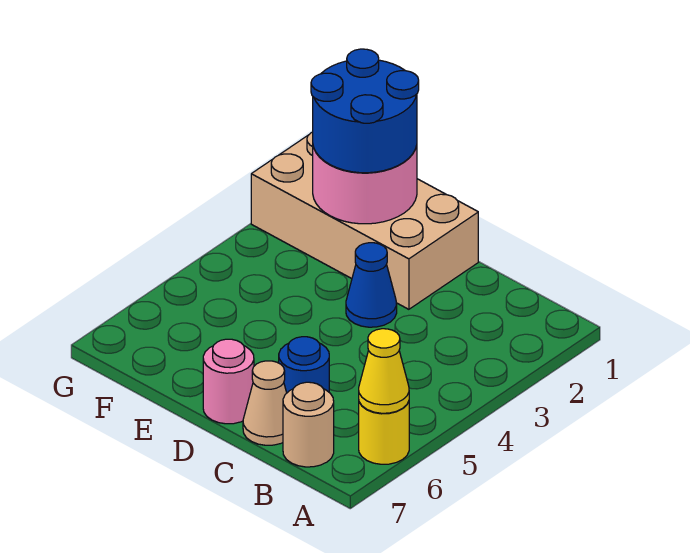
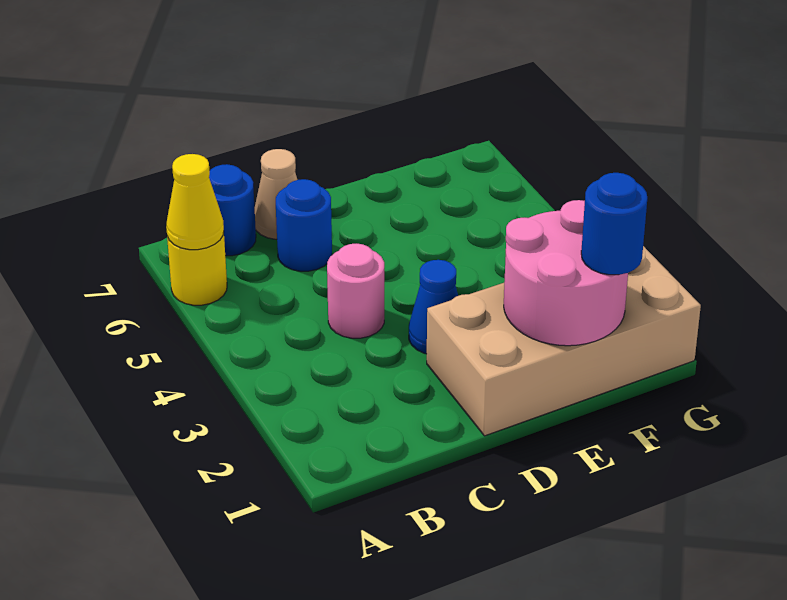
tan round brick B7 level 1 -> blue round brick B7 level 1
pink round brick D7 level 1 -> pink round brick C4 level 1
blue round brick E1:F2 level 3 -> blue round brick F1 level 3

